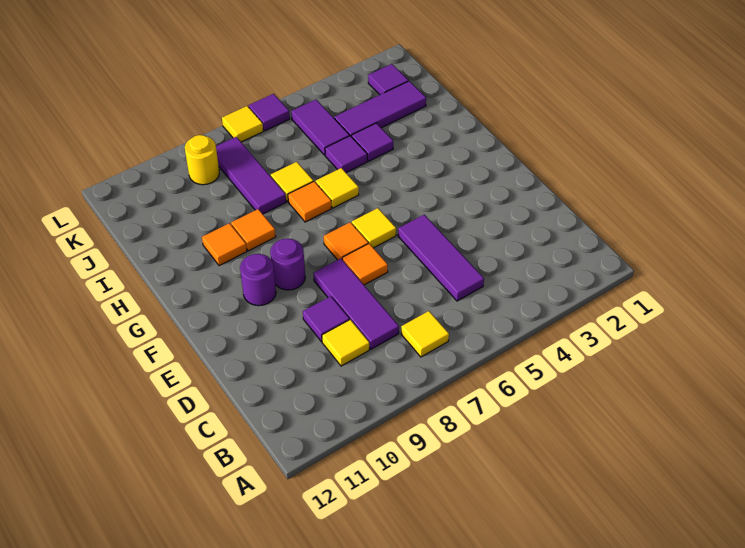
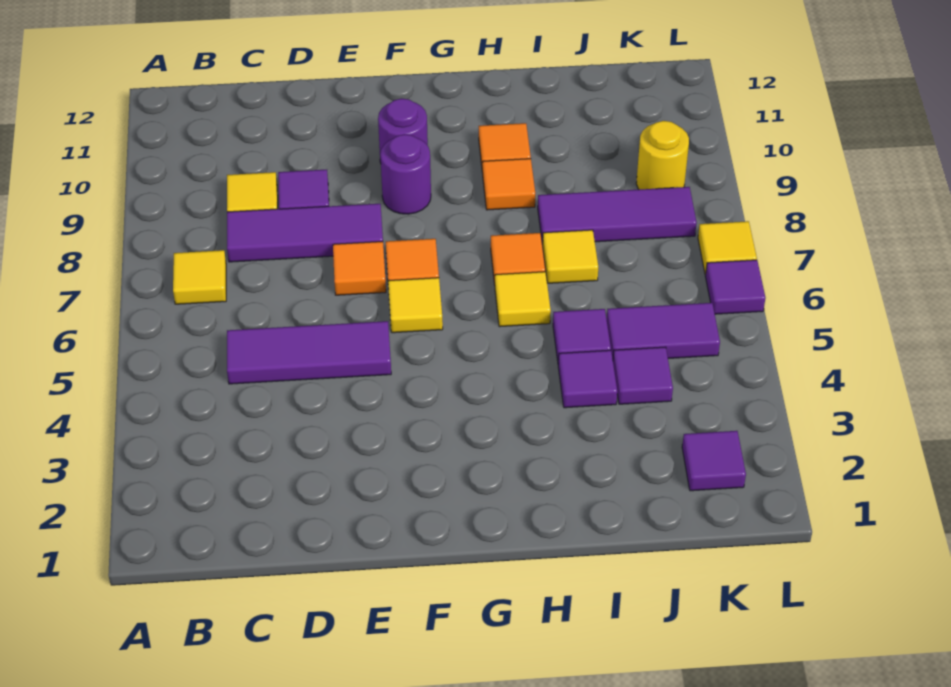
purple tile J2:J4 level 1 -> purple tile J4 level 1

